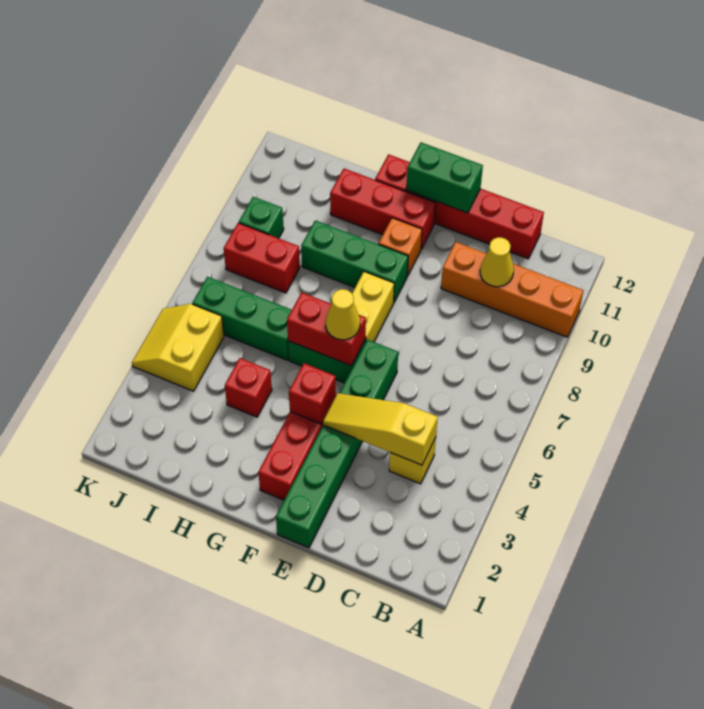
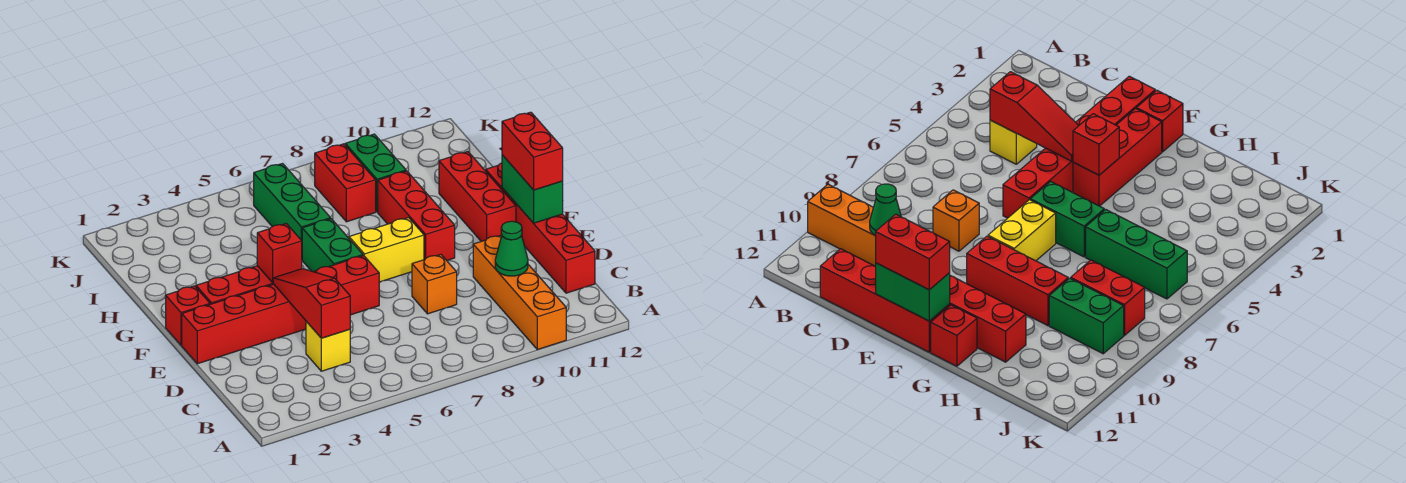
yellow slope C4:E4 level 2 top C -> red slope C4:E4 level 2 top C
yellow cone C10 level 2 -> green cone C10 level 2
green brick E1:E6 level 1 -> red brick E1:E6 level 1
red brick F6:G6 level 2 -> red brick E12:F12 level 3
yellow cone F6 level 3 -> none
green brick F9:H9 level 1 -> red brick F9:H9 level 1
orange brick F10 level 1 -> orange brick D8 level 1
red brick H4 level 1 -> red brick F1 level 1
yellow slope J4:K5 level 1 top J -> none
green brick J9 level 1 -> green brick I9:J9 level 1

